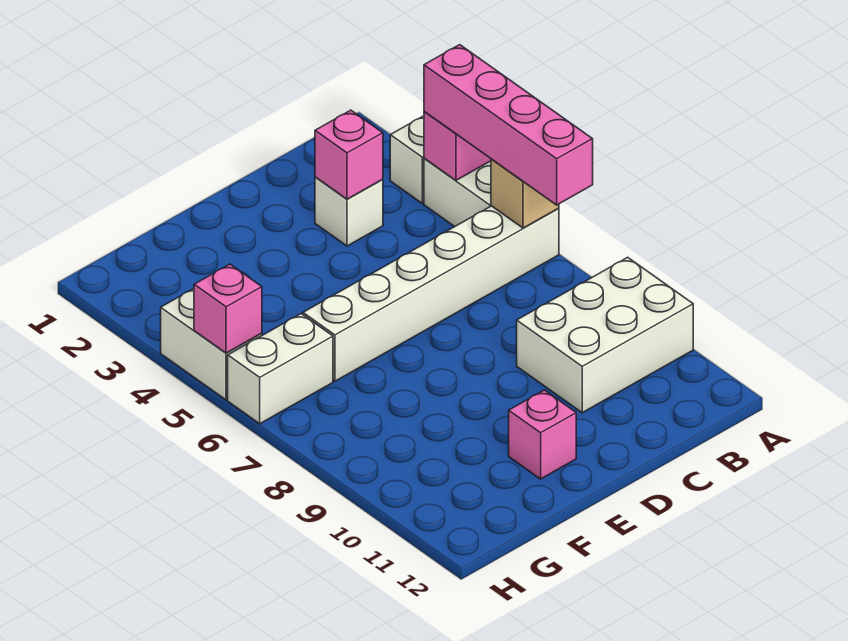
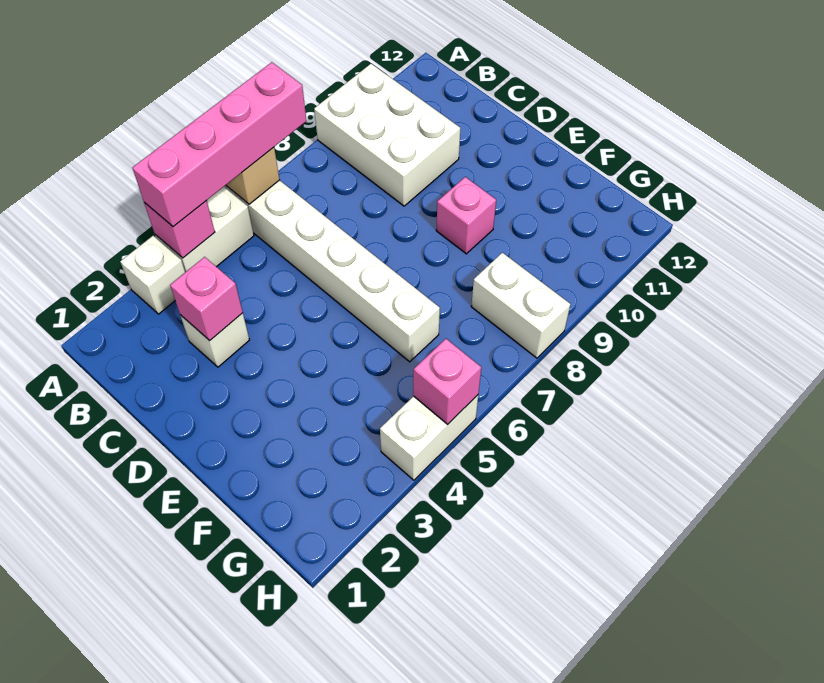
pink brick E11 level 1 -> pink brick E9 level 1
white brick G6:H6 level 1 -> white brick G8:H8 level 1

